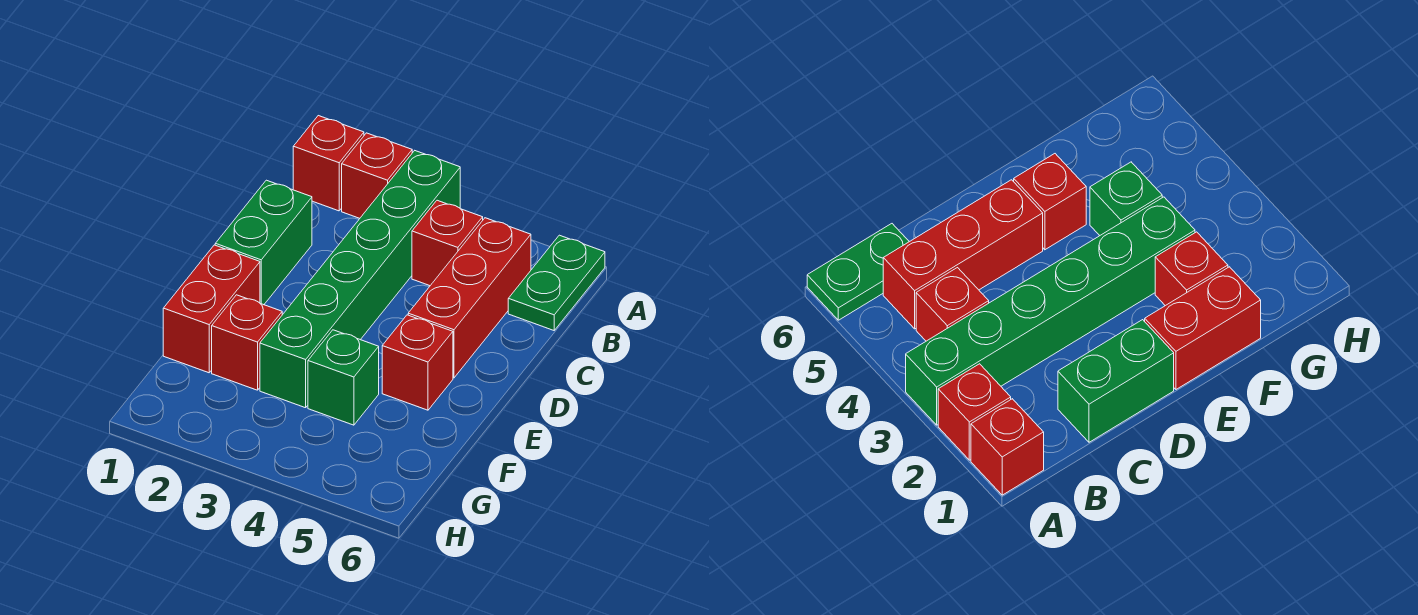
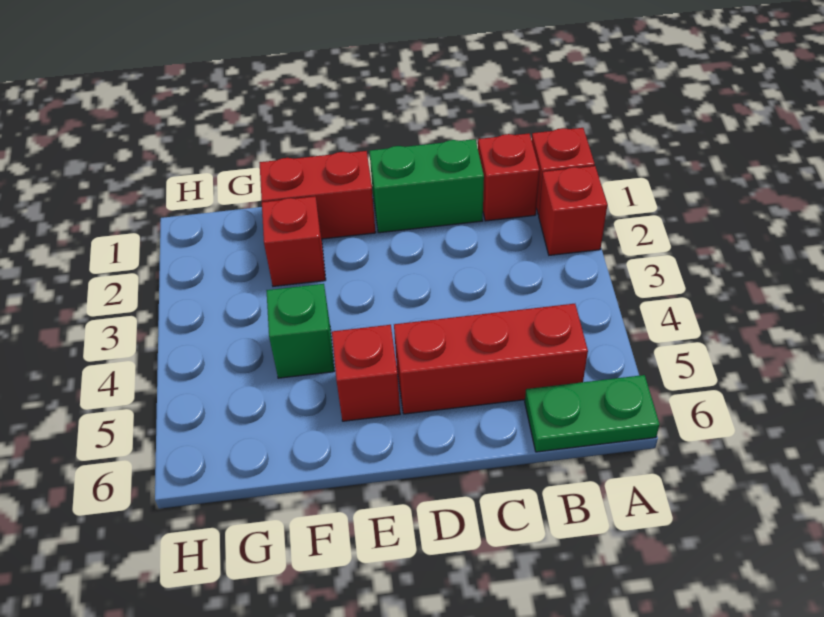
green brick A3:F3 level 1 -> none
red brick B4 level 1 -> red brick B1 level 1

